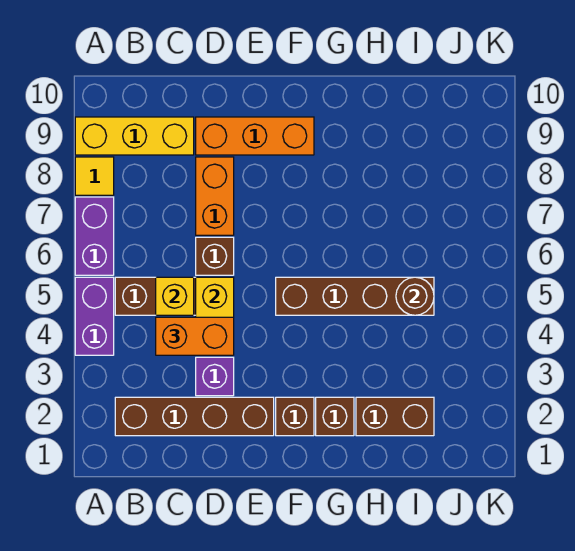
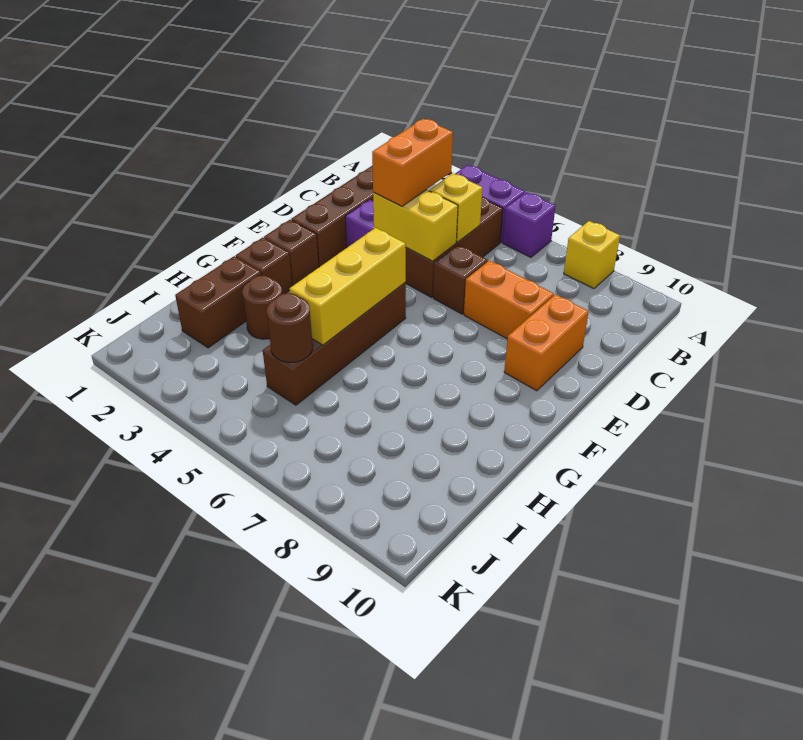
purple brick A6:A7 level 1 -> purple brick A6 level 1
yellow tile A8 level 1 -> yellow brick A8 level 1
yellow brick A9:C9 level 1 -> yellow brick F5:H5 level 2
orange brick D9:F9 level 1 -> orange brick D9:E9 level 1
none -> brown round brick H3 level 1

